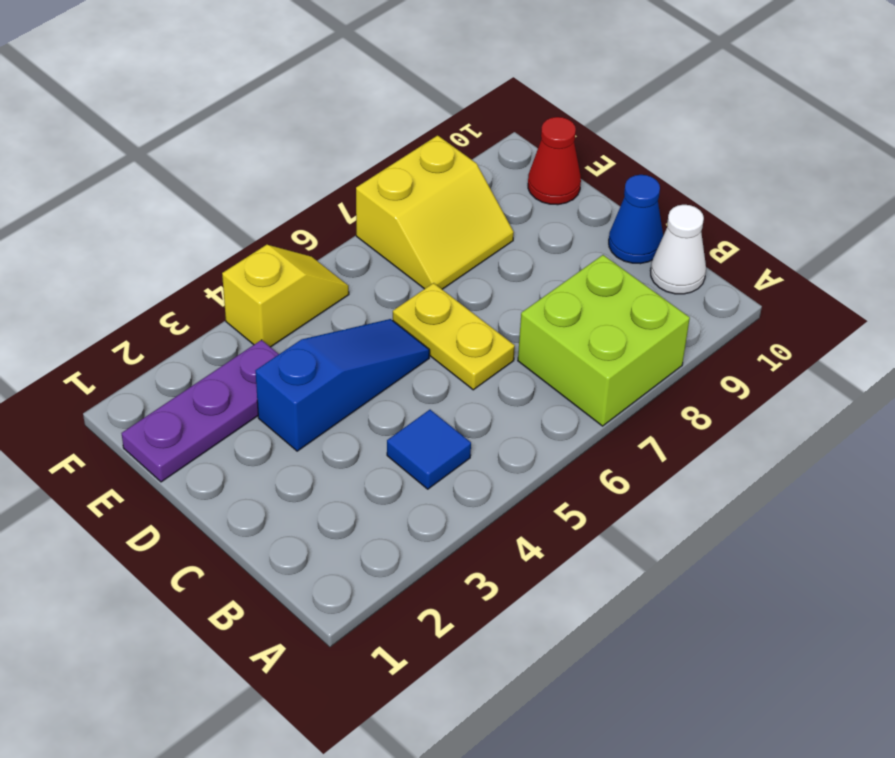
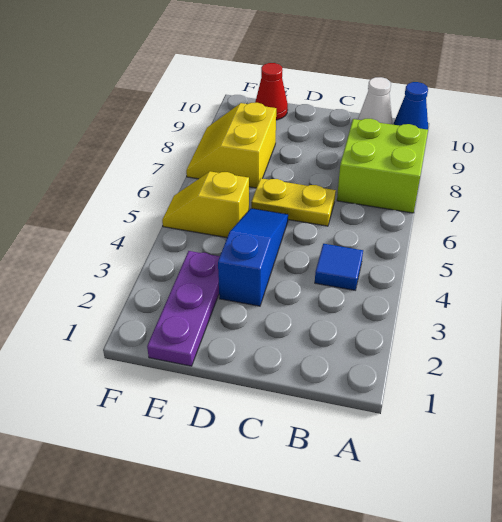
blue cone C10 level 1 -> blue cone A10 level 1
yellow slope E7:F8 level 1 top F -> yellow slope E7:F8 level 1 top E
yellow slope F4:F5 level 1 top 4 -> yellow slope E5:F5 level 1 top E

